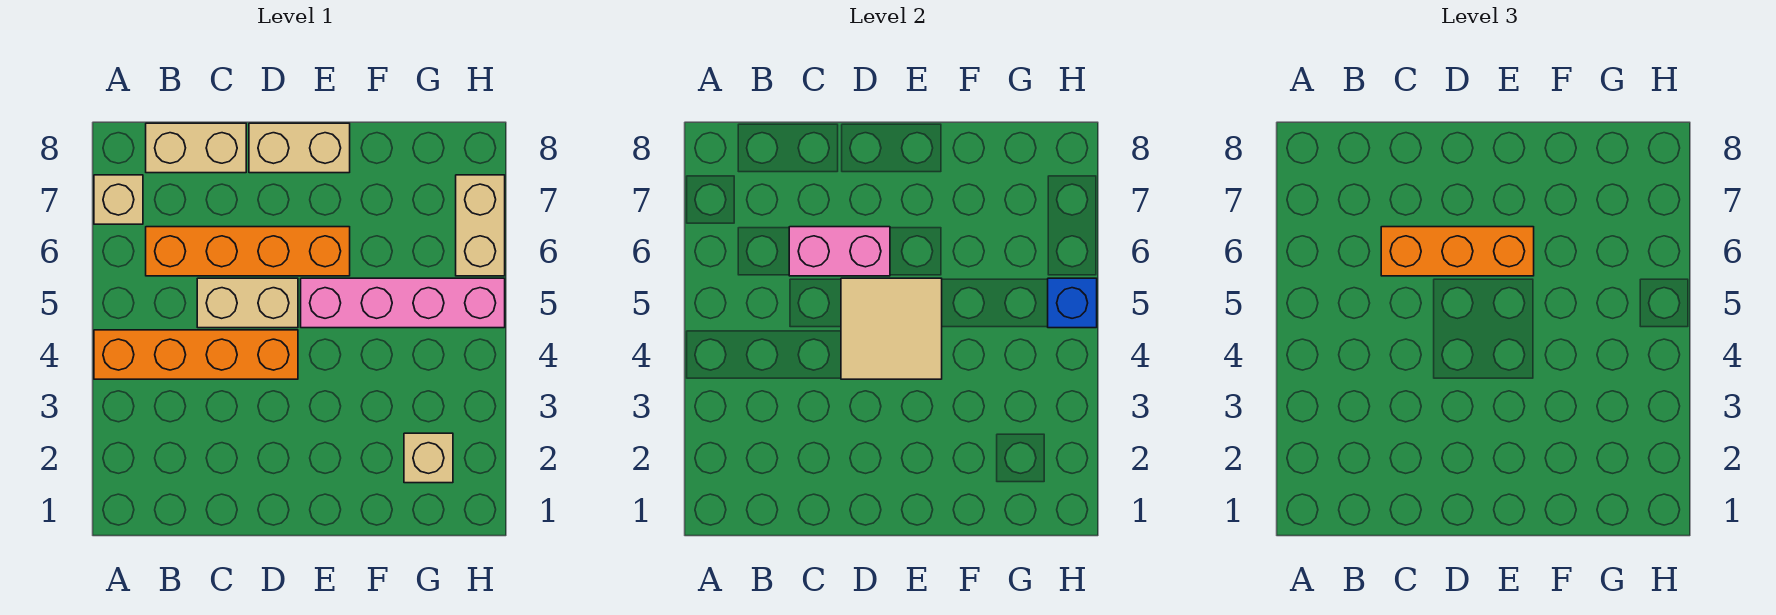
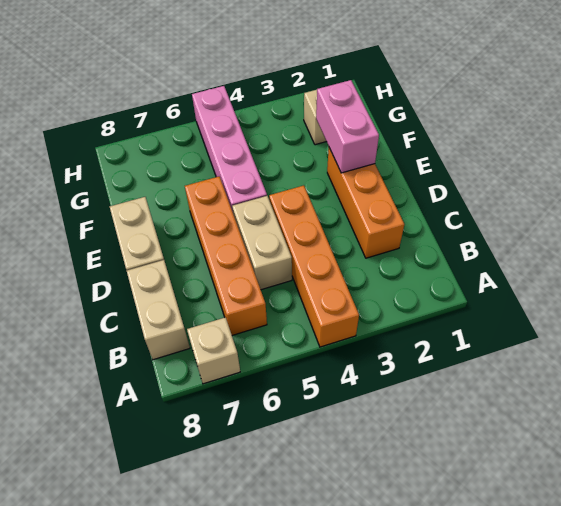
pink brick C6:D6 level 2 -> pink brick E2:F2 level 2
orange brick C6:E6 level 3 -> orange brick C2:E2 level 1
tan tile D4:E5 level 2 -> none
blue brick H5 level 2 -> none
tan brick H6:H7 level 1 -> none

